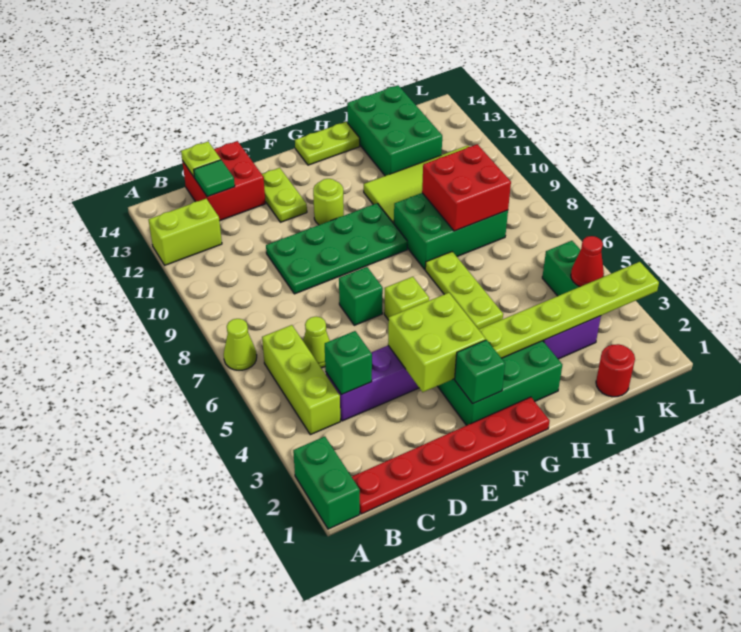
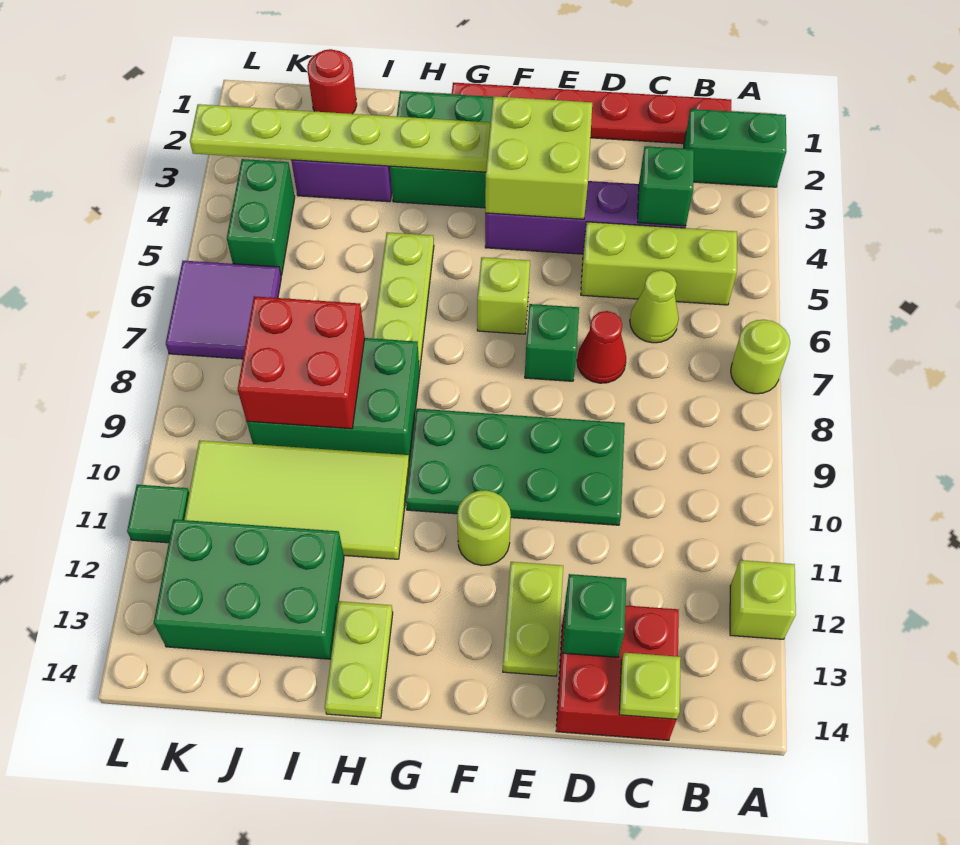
green brick A1:A2 level 1 -> green brick A2:B2 level 1
lime cone A7 level 1 -> lime round brick A7 level 1
lime brick A12:B12 level 1 -> lime brick A12 level 1
lime brick B4:B6 level 1 -> lime brick B5:D5 level 1
green tile C13 level 2 -> green tile L11 level 1
green brick F2 level 2 -> green brick D13 level 2
lime plate G14:H14 level 1 -> lime plate H13:H14 level 1
green brick I12:J14 level 1 -> green brick I12:K13 level 1
red cone K4 level 2 -> red cone D7 level 1
none -> purple tile K6:L7 level 1

